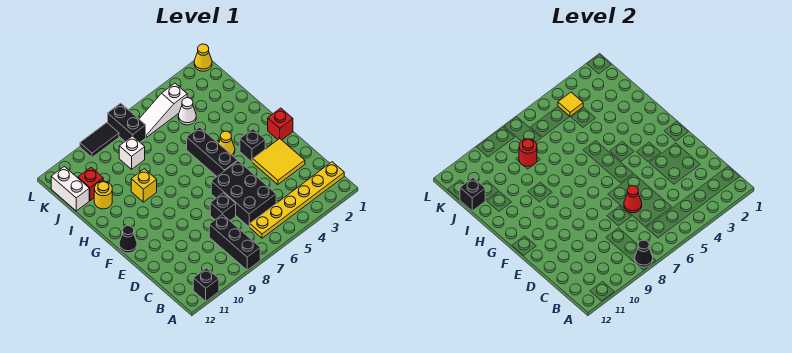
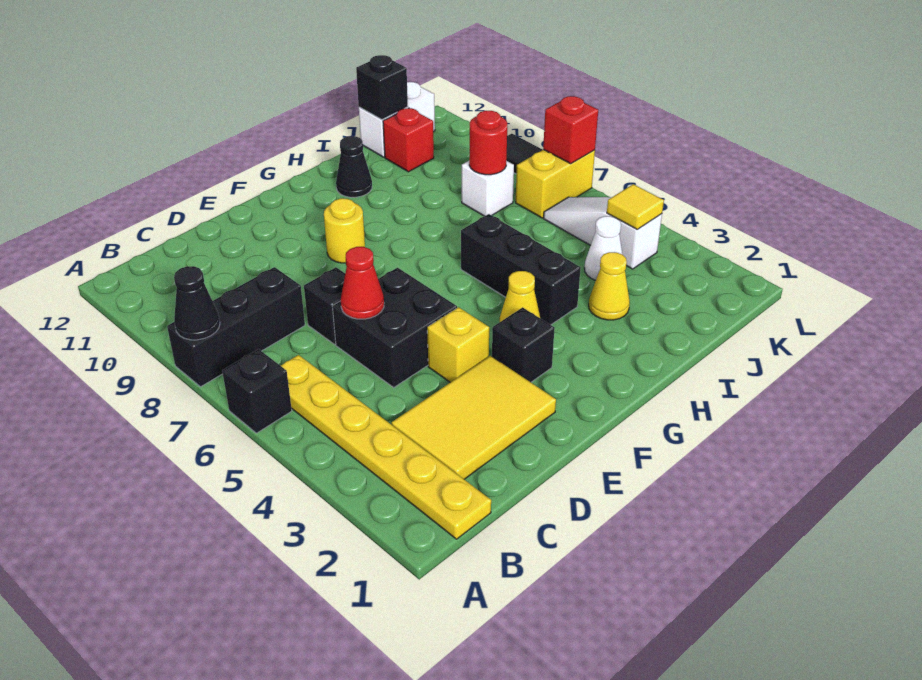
black brick A11 level 1 -> black brick A6 level 1
black brick C5:E6 level 1 -> black brick D5:E6 level 1
yellow tile D2:E3 level 1 -> yellow tile C2:E3 level 1
red brick F1 level 1 -> red brick L7 level 2
black brick F5:H5 level 1 -> black brick H4:H6 level 1
black cone F12 level 1 -> black cone H11 level 1
yellow brick H9 level 1 -> yellow brick E4 level 1
yellow round brick I11 level 1 -> yellow round brick F9 level 1
black brick K7:L7 level 1 -> yellow brick K7:L7 level 1
yellow cone L1 level 1 -> yellow cone I3 level 1

